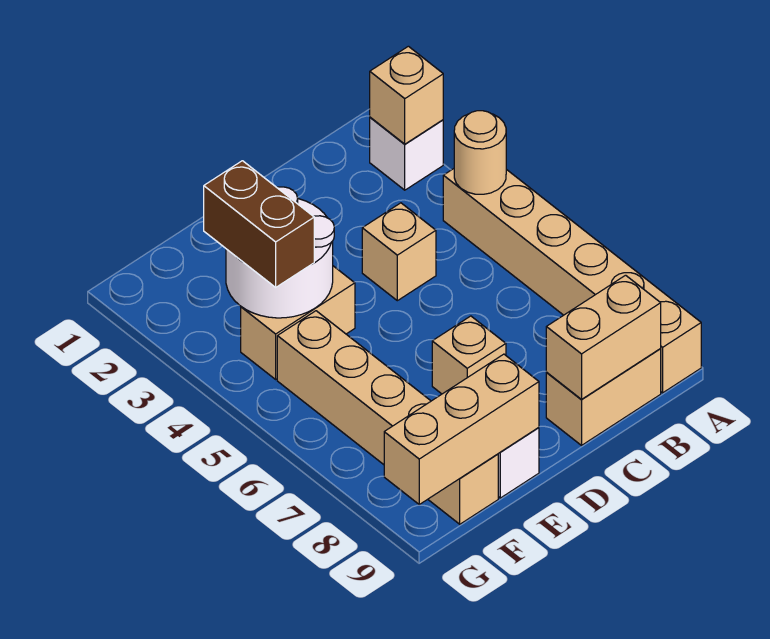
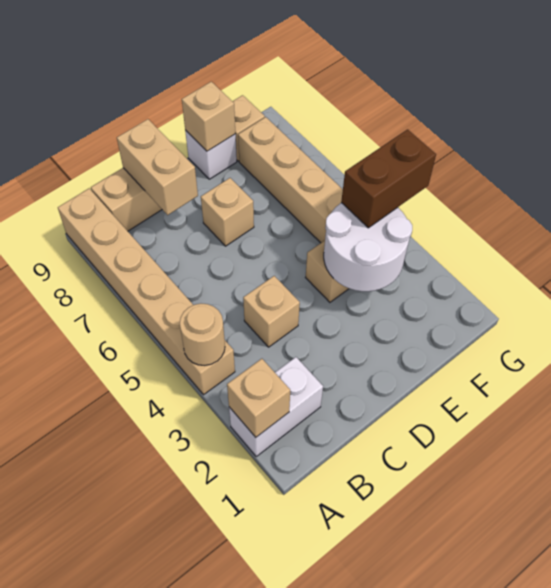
white brick A2 level 1 -> white brick A2:B2 level 1
tan brick B9:C9 level 2 -> tan brick C8:C9 level 2
tan brick E9:G9 level 2 -> tan brick E9 level 2
brown brick F3:F4 level 3 -> brown brick F4:G4 level 3

